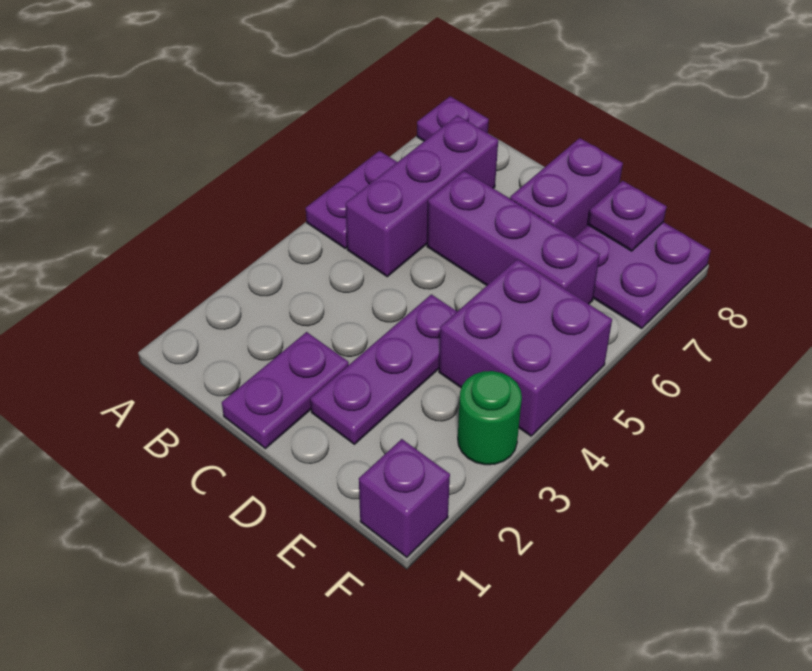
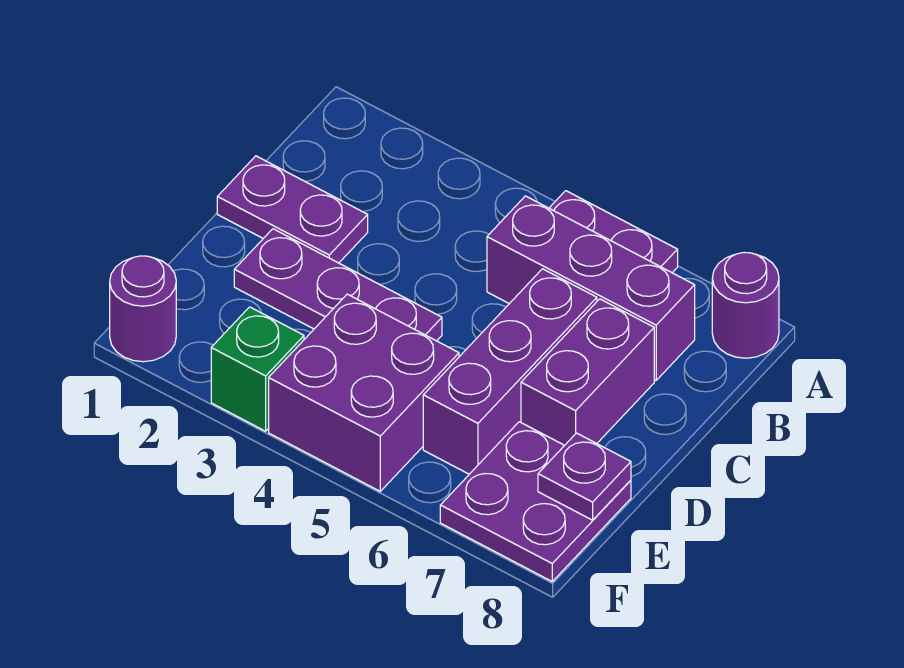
purple plate A8 level 1 -> purple round brick A8 level 1
purple brick D7:D8 level 1 -> purple brick C7:D7 level 1
purple brick F1 level 1 -> purple round brick F1 level 1
green round brick F3 level 1 -> green brick F3 level 1

